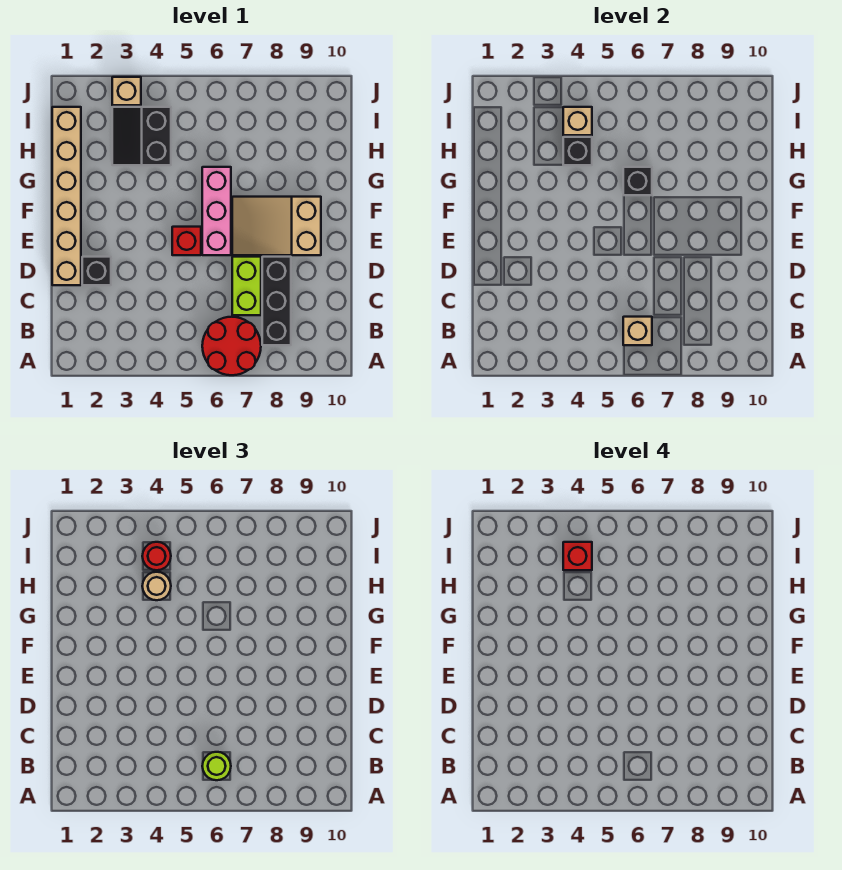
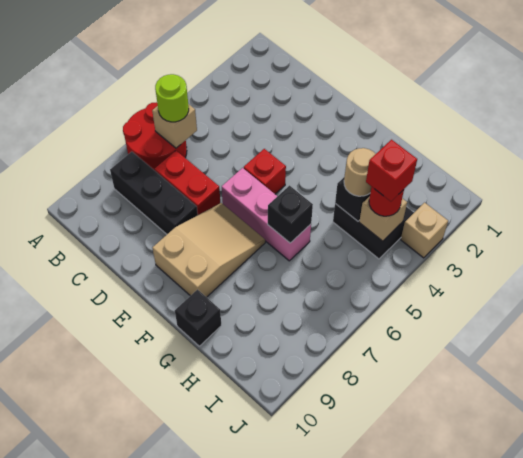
lime brick C7:D7 level 1 -> red brick C7:D7 level 1
tan brick D1:I1 level 1 -> none
black brick D2 level 1 -> black brick G10 level 1

